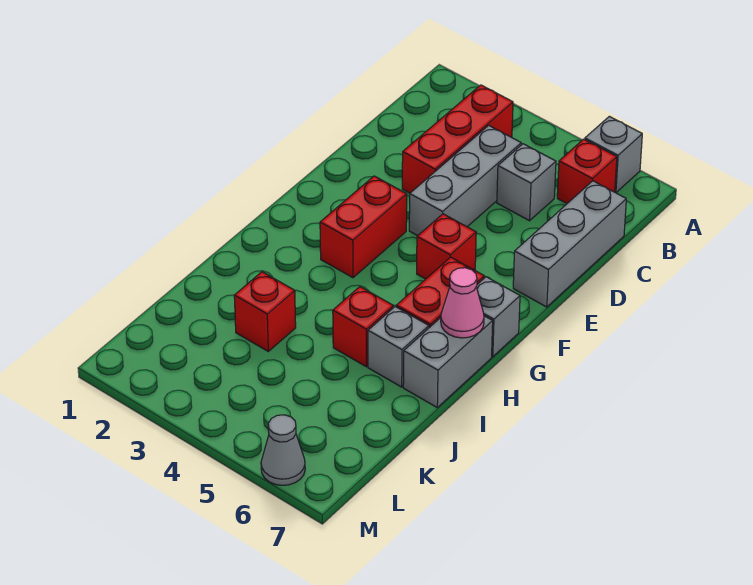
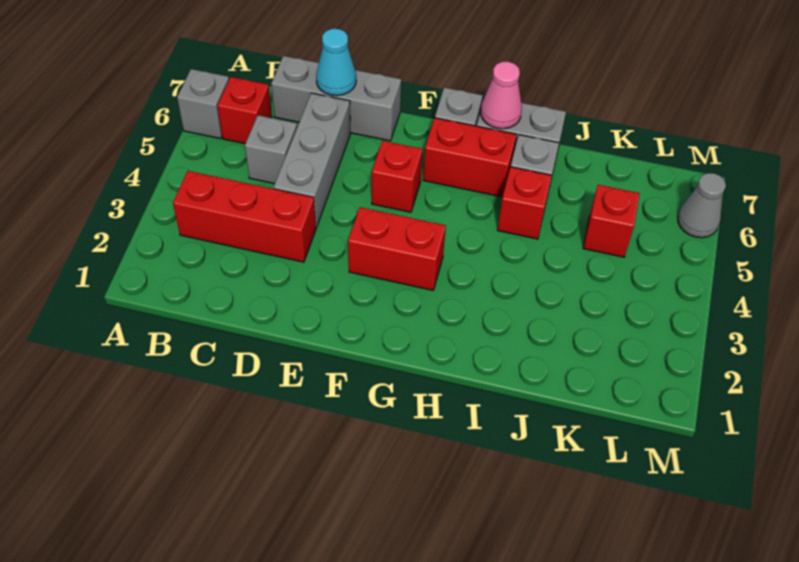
grey brick C4:E4 level 1 -> grey brick D4:D6 level 1
none -> cyan cone D7 level 2
red brick J3 level 1 -> red brick K5 level 1

